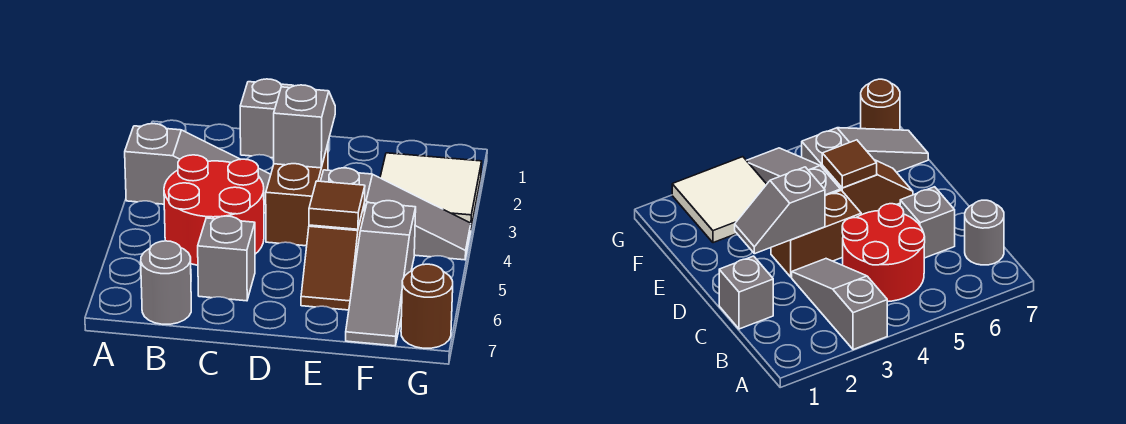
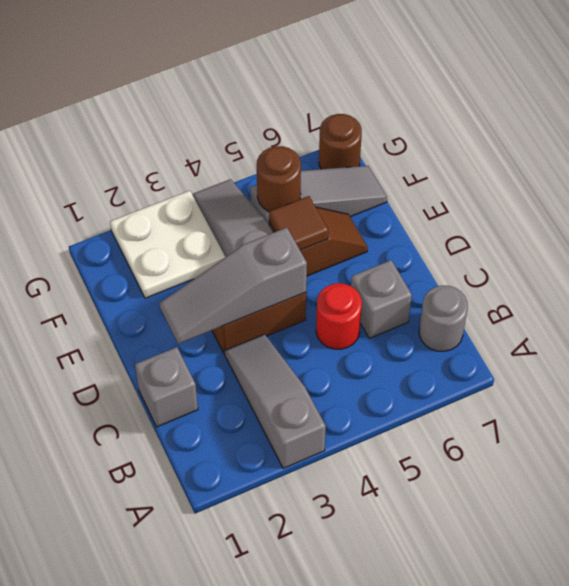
red round brick B4:C5 level 1 -> red round brick C5 level 1
grey slope D2:D3 level 2 top 3 -> grey slope D2:D4 level 2 top 4
white tile F2:G3 level 1 -> white plate F2:G3 level 1
none -> brown round brick F5 level 2

